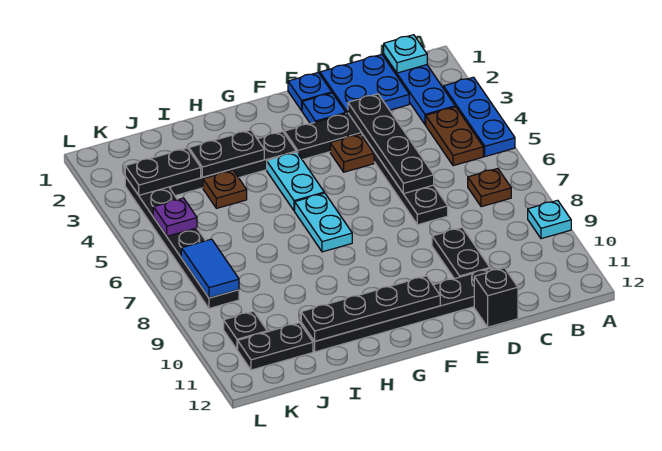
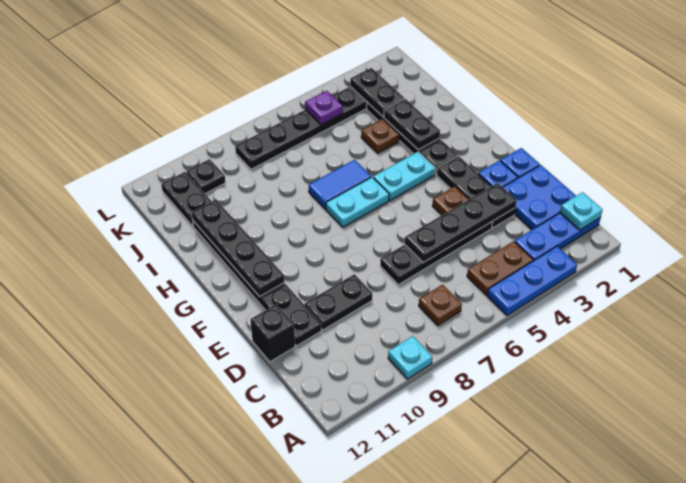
blue tile K7:K8 level 2 -> blue tile H6:H7 level 1

